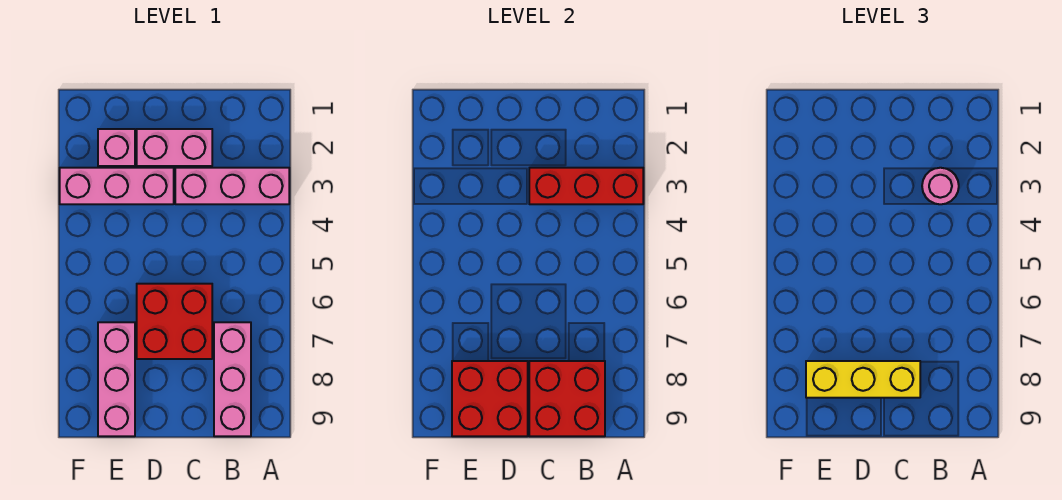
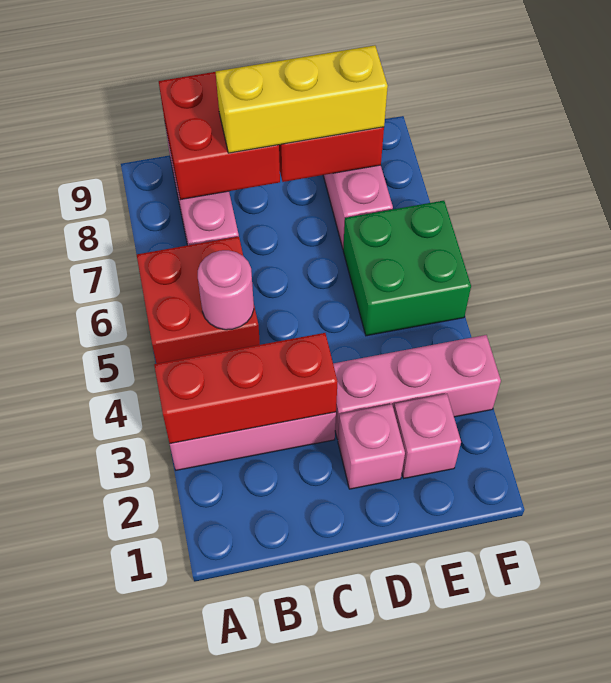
pink round brick B3 level 3 -> pink round brick B5 level 2
pink brick C2:D2 level 1 -> pink brick D2 level 1
red brick C6:D7 level 1 -> red brick A5:B6 level 1
none -> green brick E5:F6 level 1

